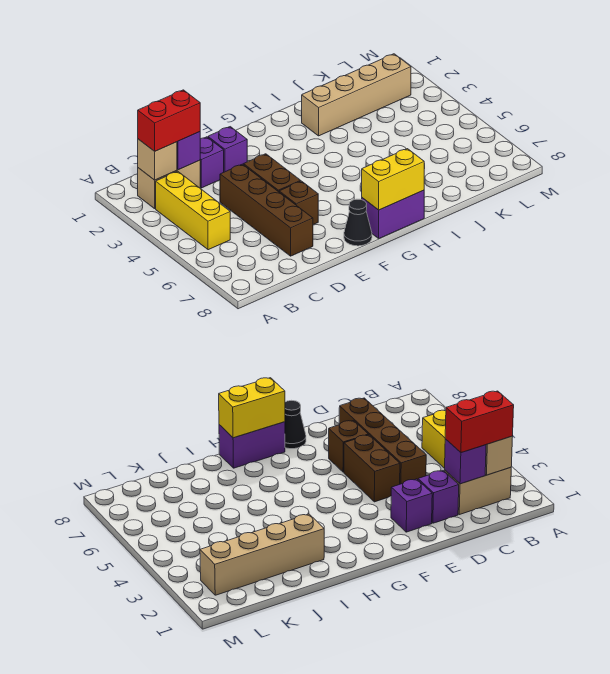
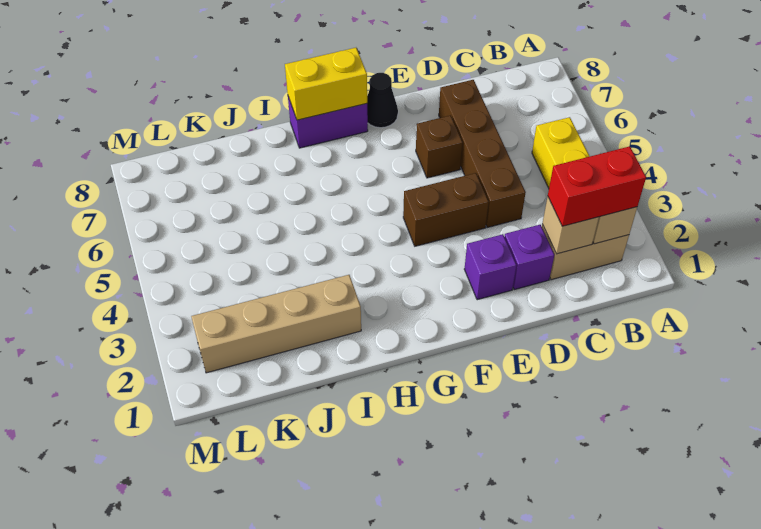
purple brick C2 level 2 -> tan brick C2 level 2
brown brick E4:E5 level 1 -> brown brick E4:F4 level 1

